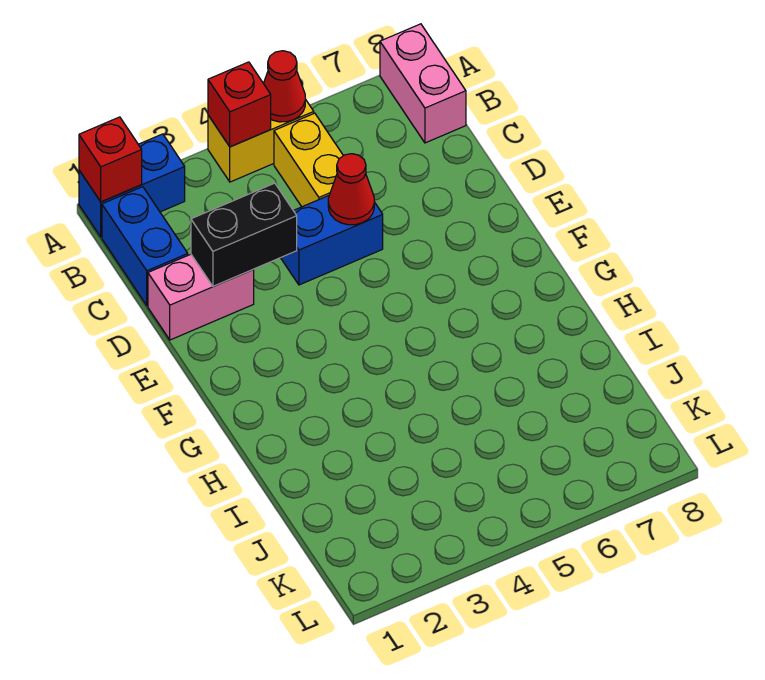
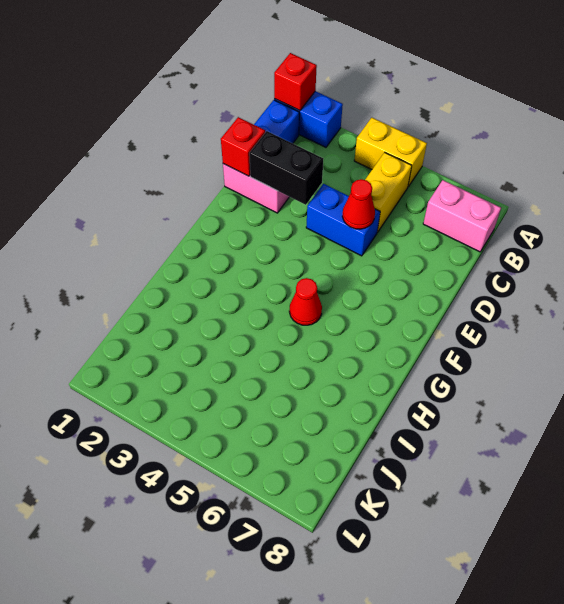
red brick A4 level 2 -> red brick D1 level 2
red cone A5 level 2 -> red cone G5 level 1
pink brick A8:B8 level 1 -> pink brick B7:B8 level 1

